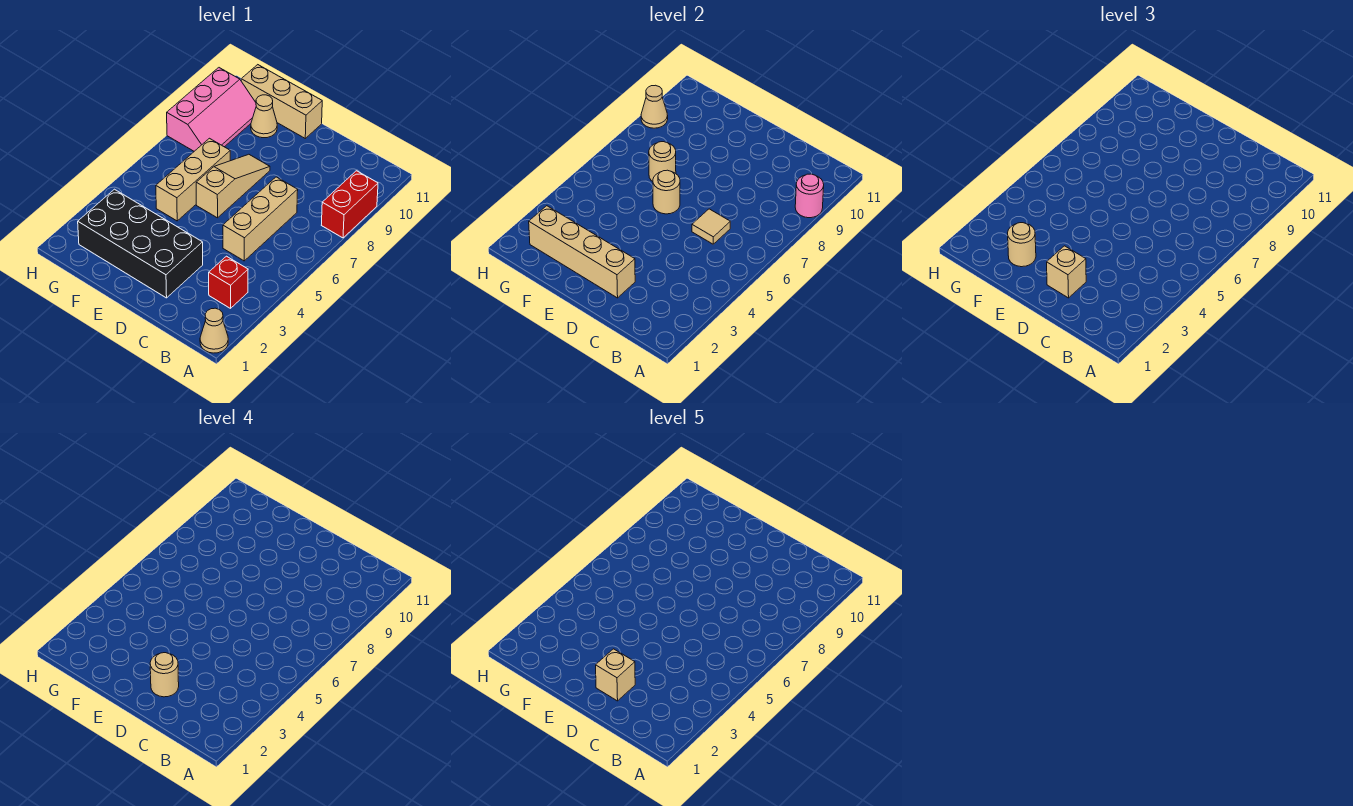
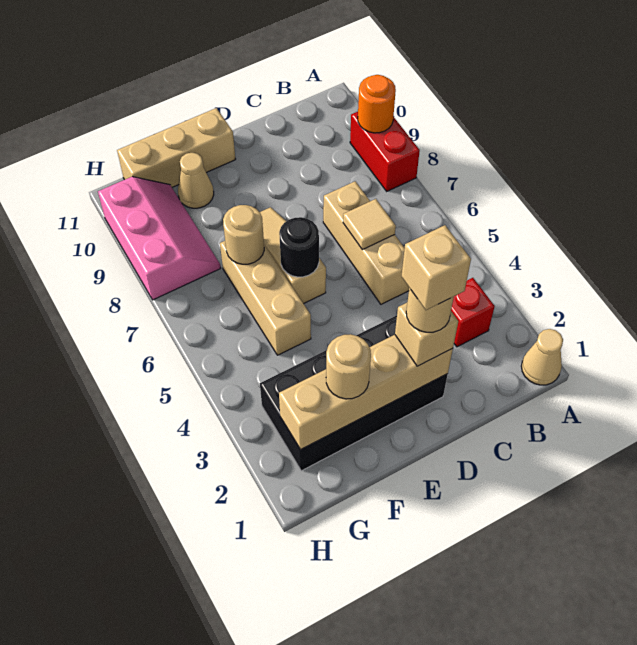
pink round brick A9 level 2 -> orange round brick A9 level 2
tan round brick E6 level 2 -> black round brick E6 level 2
tan cone H9 level 2 -> none

